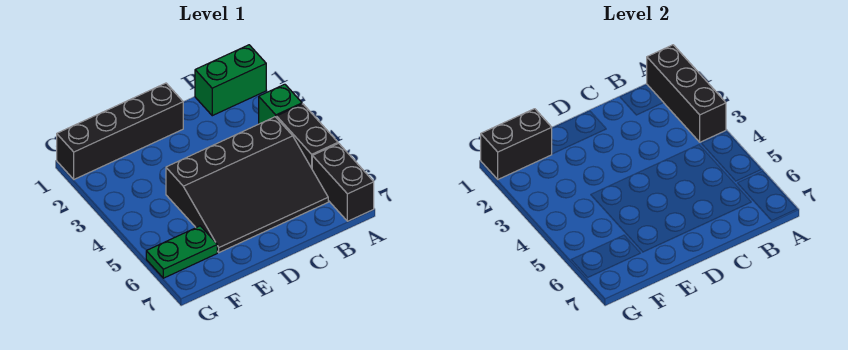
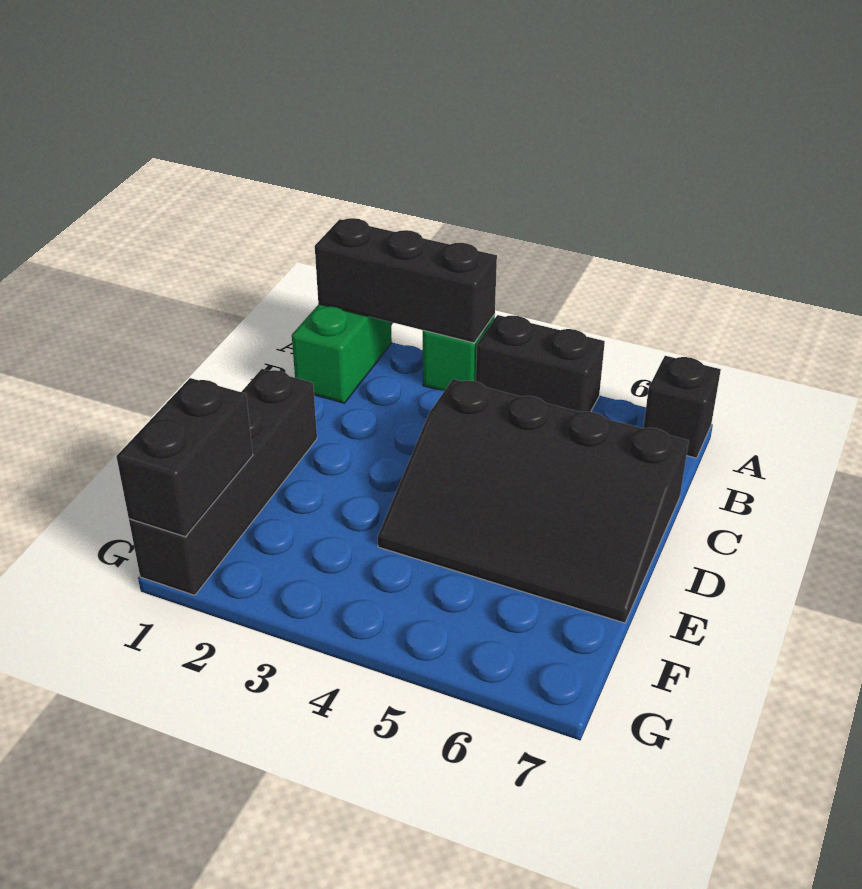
black brick A6:A7 level 1 -> black brick A7 level 1
black slope B4:E6 level 1 top 4 -> black slope C4:E7 level 1 top C
green plate F6:G6 level 1 -> none

